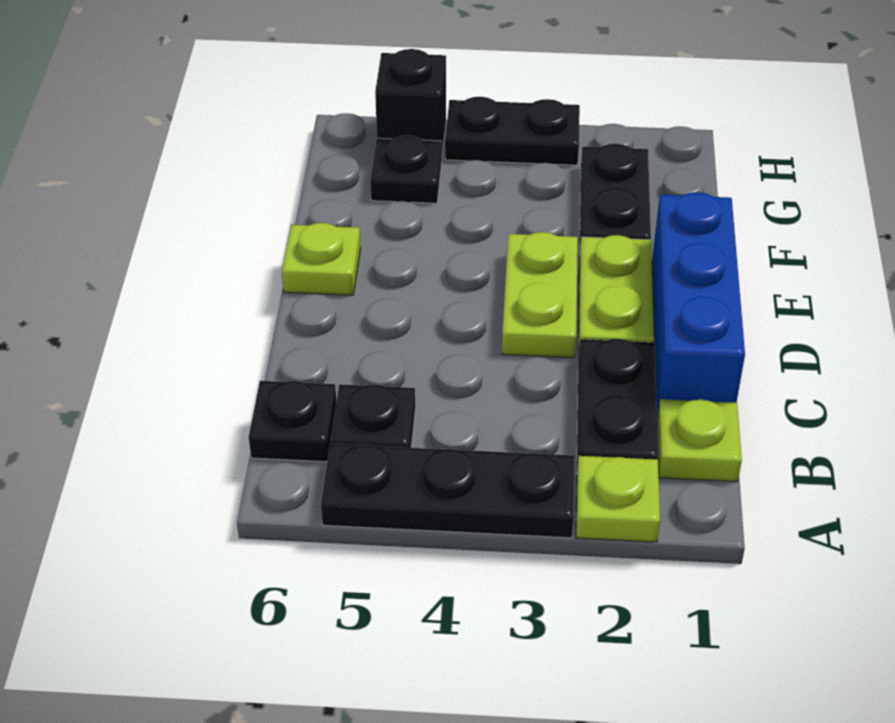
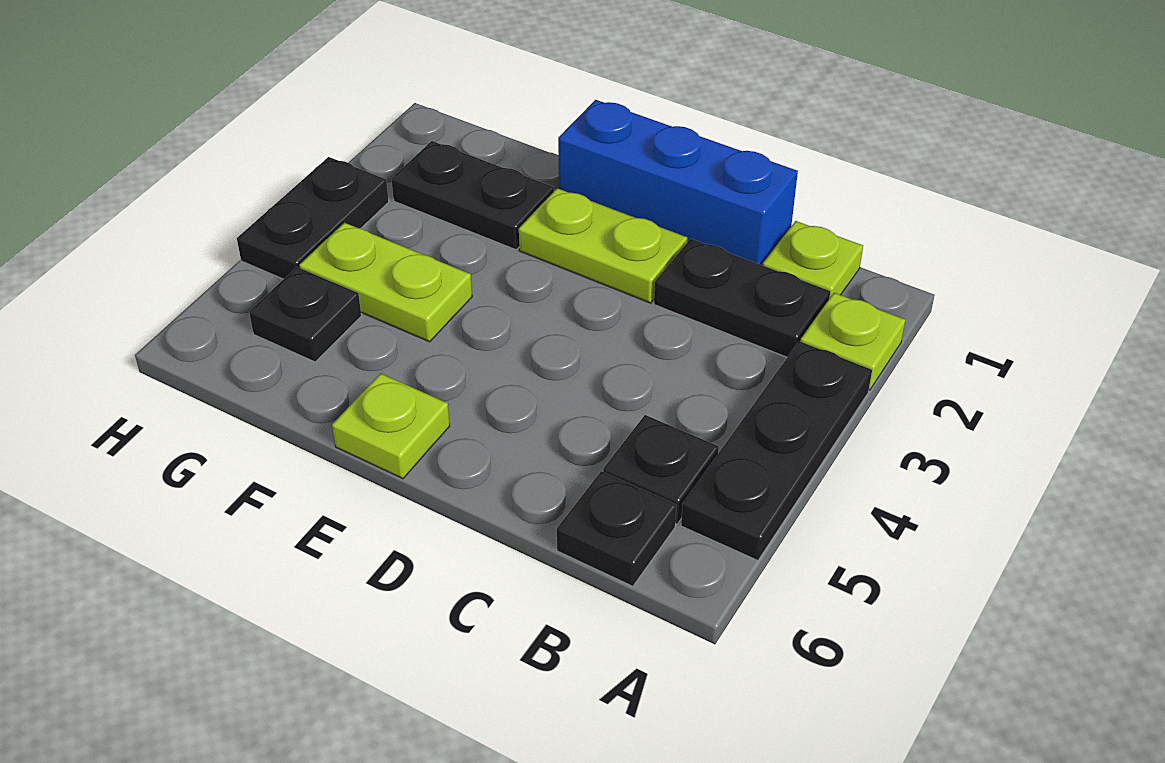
lime plate D3:E3 level 1 -> lime plate F4:G4 level 1
black brick H5 level 1 -> none

